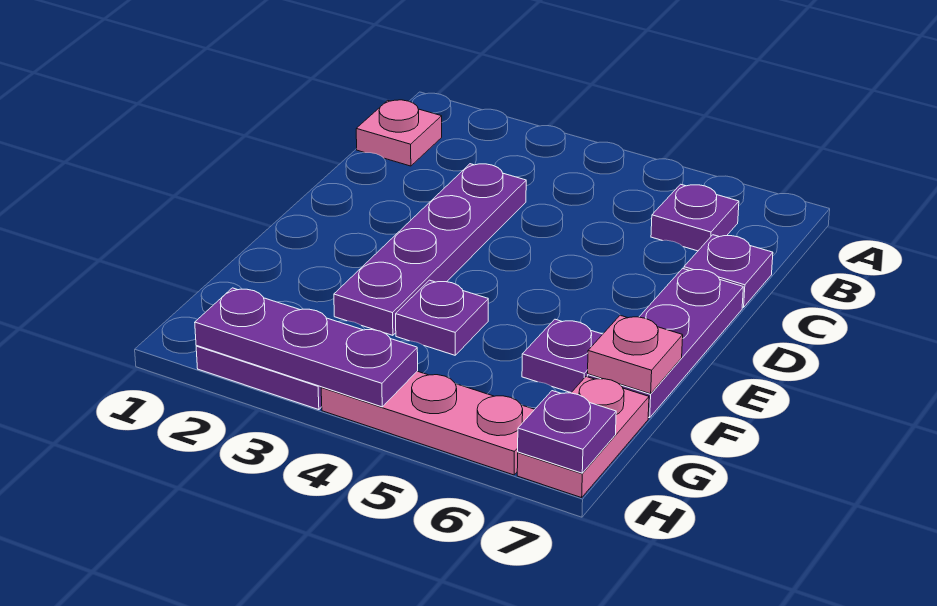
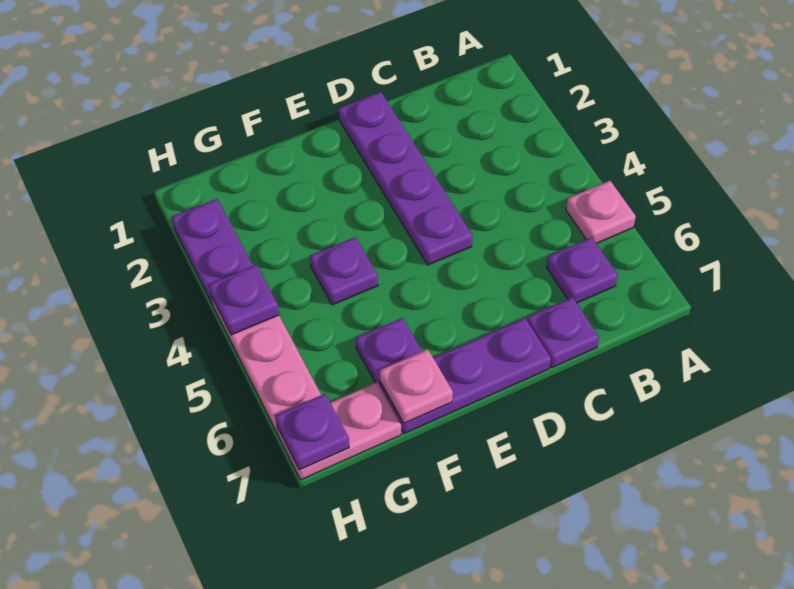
pink plate B1 level 1 -> pink plate A5 level 1
purple plate C3:F3 level 1 -> purple plate D1:D4 level 1
purple plate H2:H4 level 2 -> purple plate H4 level 2

